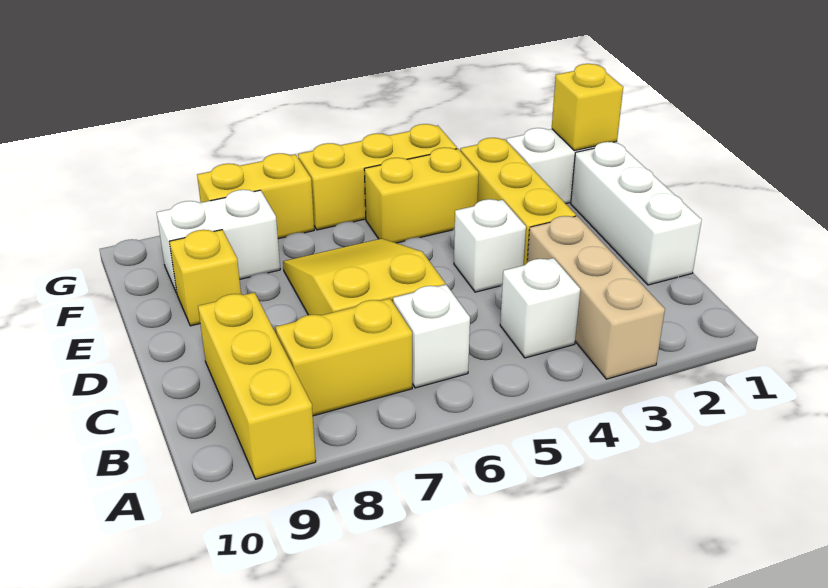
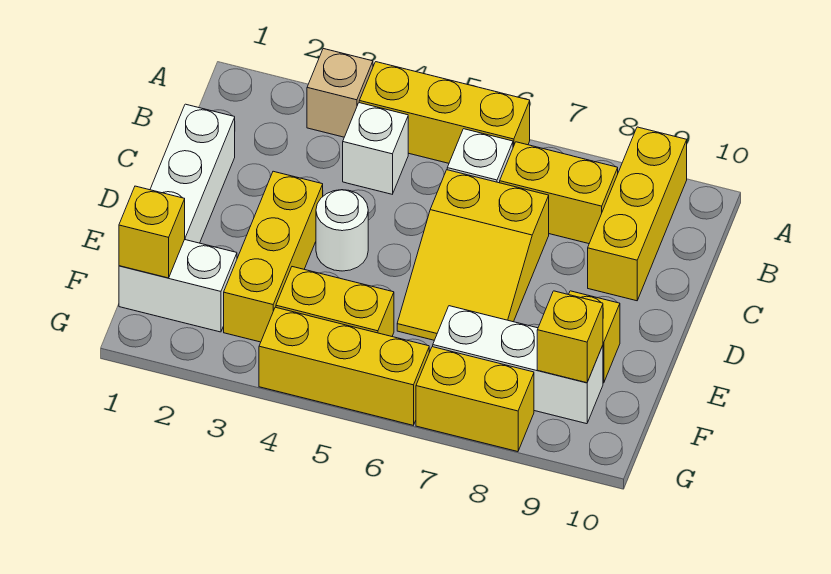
tan brick A3:C3 level 1 -> tan brick A3 level 1
none -> yellow brick A4:A6 level 1
white brick D4 level 1 -> white round brick D4 level 1
white brick F8:F9 level 1 -> white brick F7:F9 level 1
none -> yellow brick F9 level 2

